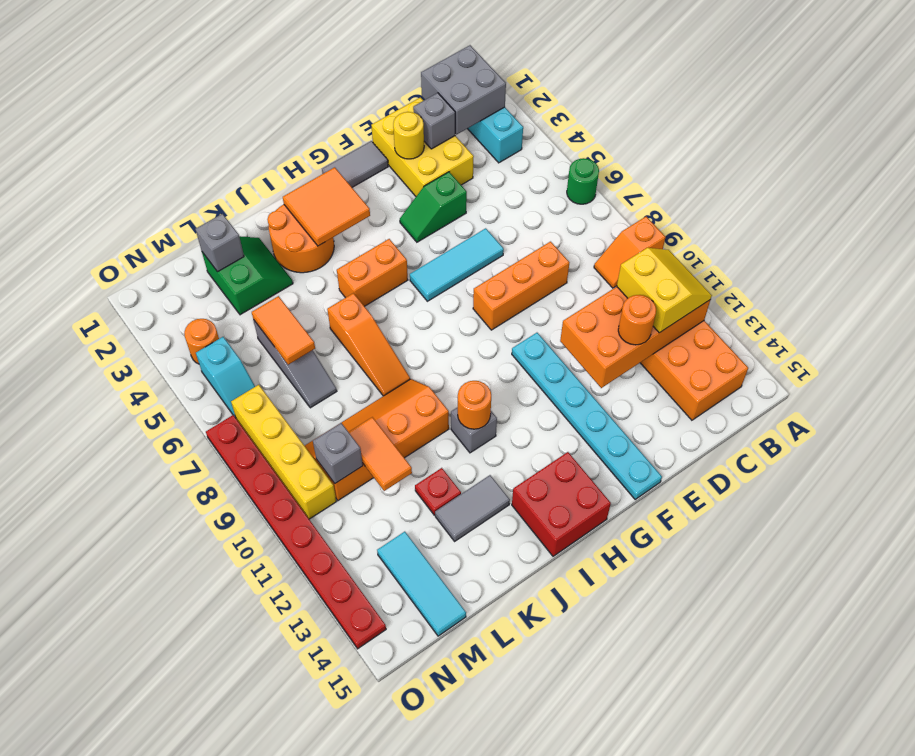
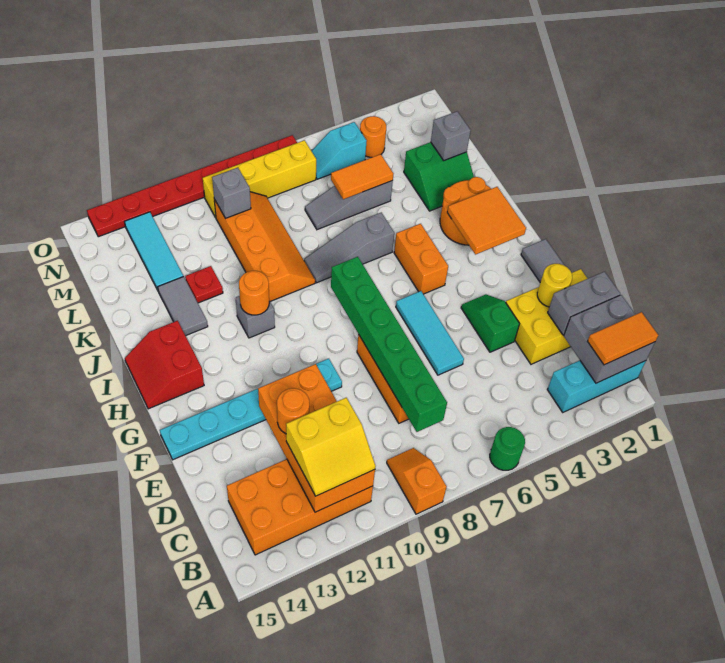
none -> green brick C8:H8 level 2
grey brick D2 level 2 -> grey brick D1:D2 level 2
red brick H14:I15 level 1 -> red slope H14:I15 level 1 top 14
orange slope J6:J8 level 1 top 6 -> grey slope J6:J8 level 1 top 6
orange tile L10:L11 level 2 -> orange tile B1:B2 level 3
cyan tile M13:M15 level 1 -> cyan tile L13:N13 level 1

